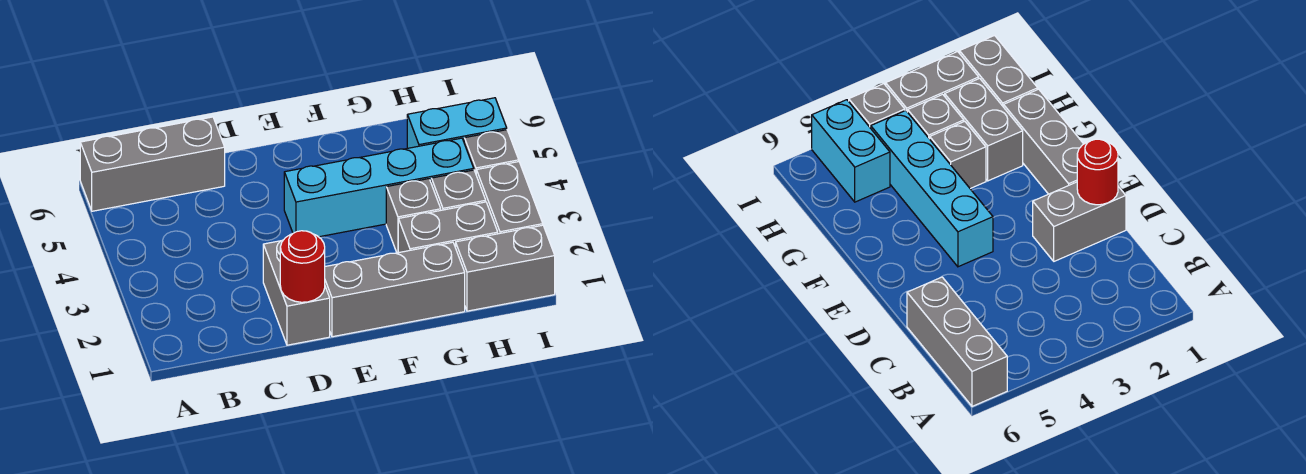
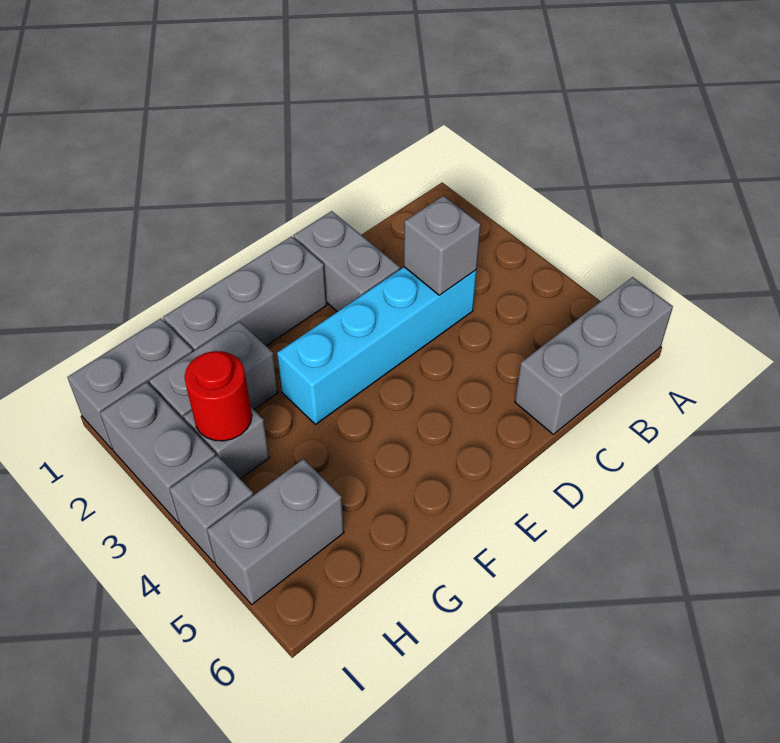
red round brick D1 level 2 -> red round brick H3 level 2
cyan brick E4:H4 level 1 -> cyan brick C3:F3 level 1
grey brick G3 level 1 -> grey brick C3 level 2
cyan brick H5:I5 level 1 -> grey brick H5:I5 level 1

